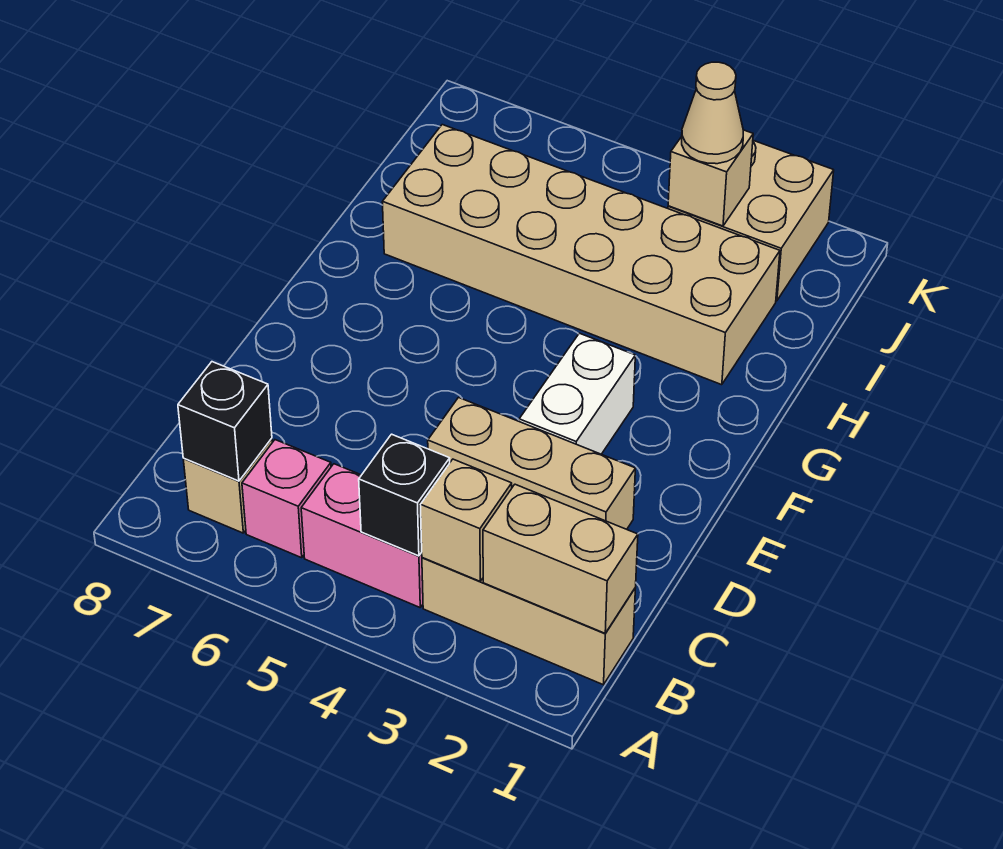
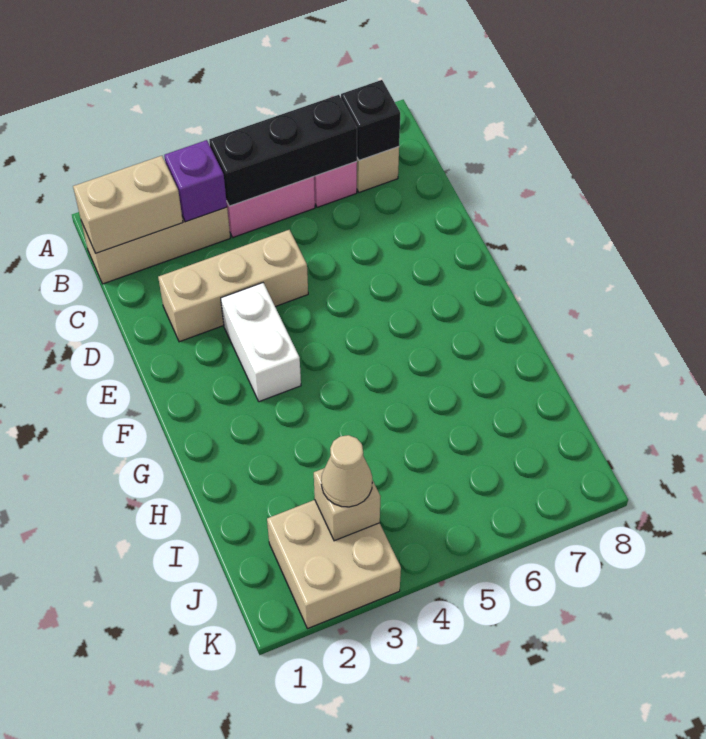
tan brick B3 level 2 -> purple brick B3 level 2
black brick B4 level 2 -> black brick B4:B6 level 2
tan brick H2:I7 level 1 -> none

